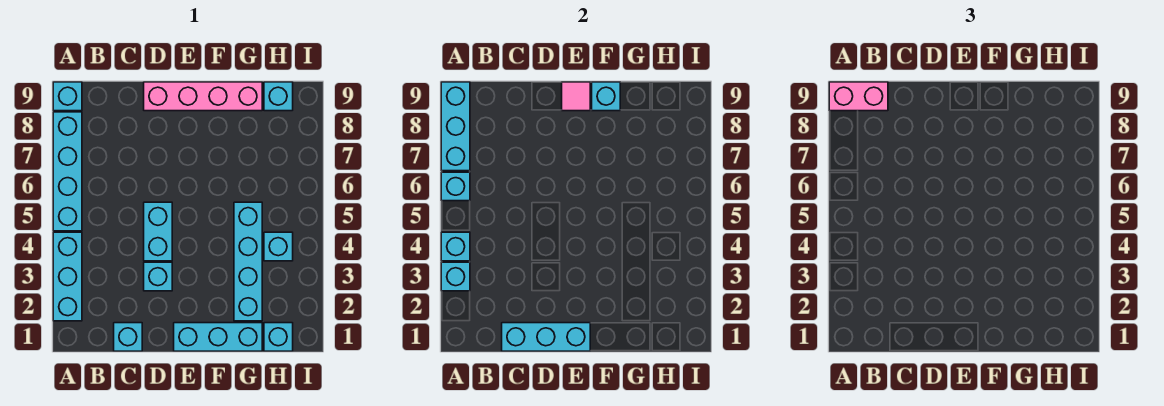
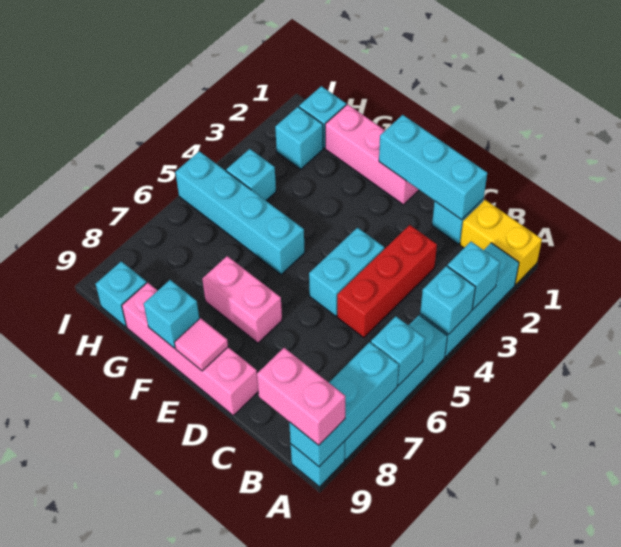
none -> yellow brick A1:B1 level 1
none -> red brick C3:C5 level 1
cyan brick D3 level 1 -> cyan brick H2 level 1
cyan brick E1:G1 level 1 -> pink brick E1:G1 level 1
none -> pink brick E7:F7 level 1
cyan brick G2:G5 level 1 -> cyan brick F5:I5 level 1

